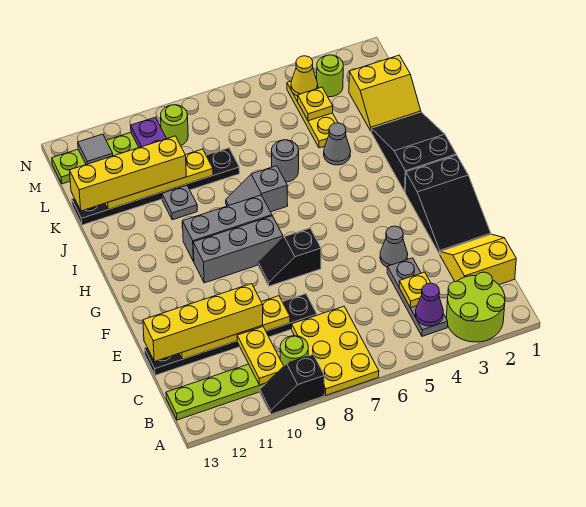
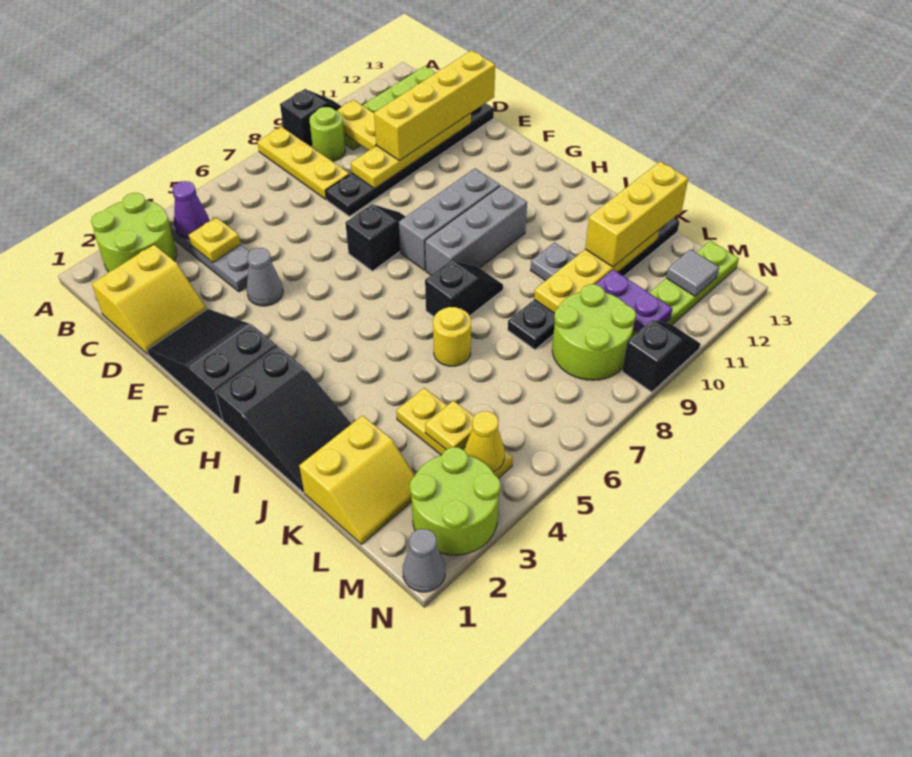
yellow plate A7:C8 level 1 -> yellow plate A8:C8 level 1
grey slope I7:I8 level 1 top 7 -> black slope I7:I8 level 1 top 7
grey cone J4 level 1 -> grey cone N1 level 1
grey round brick J6 level 1 -> yellow round brick J6 level 1
yellow slope K1:L2 level 1 top L -> yellow slope K1:L2 level 1 top K
yellow brick K10:K13 level 3 -> yellow brick K11:K13 level 3
lime round brick M3 level 1 -> lime round brick M2:N3 level 1
lime round brick M9 level 1 -> lime round brick L8:M9 level 1
none -> black slope N9:N10 level 1 top 9

